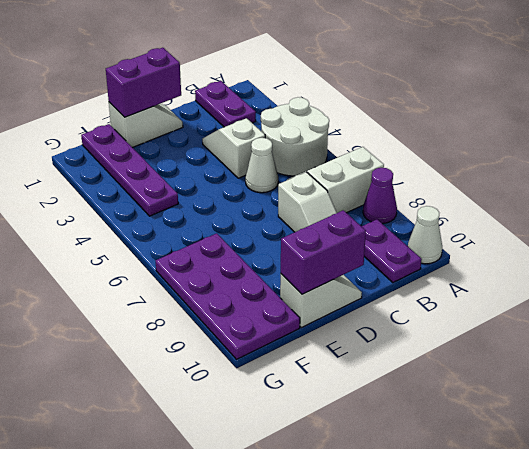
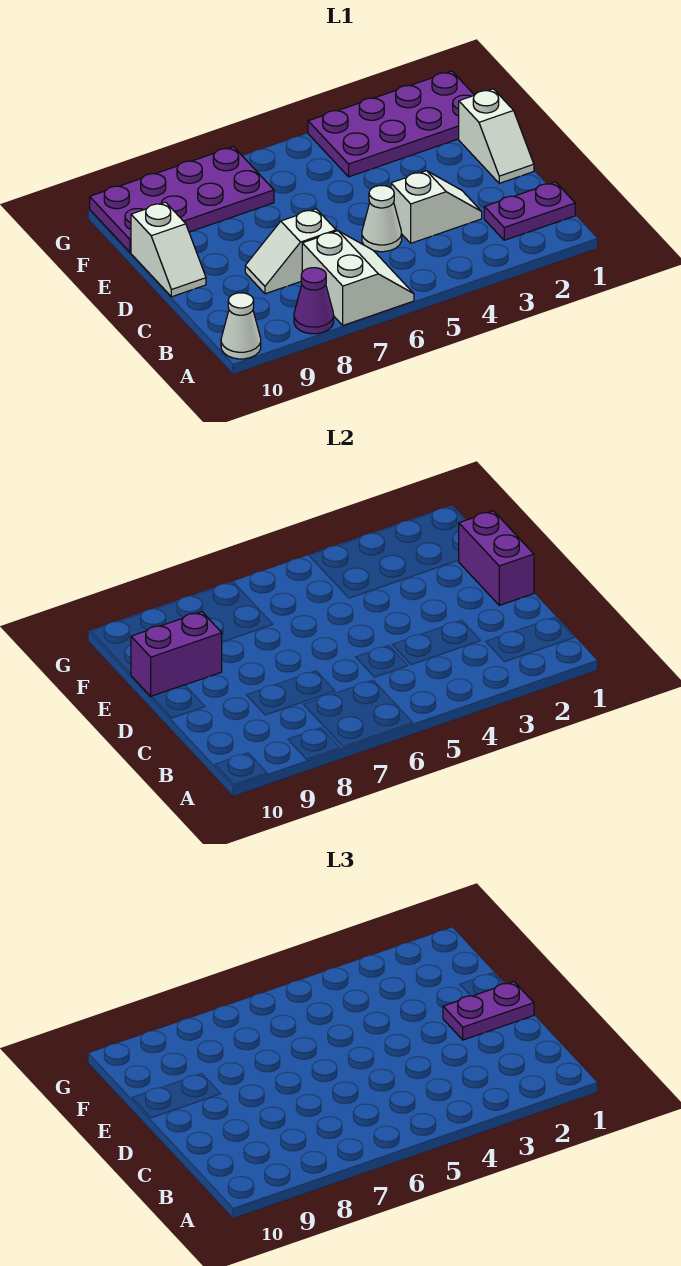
white round brick A4:B5 level 1 -> none
purple plate B9:B10 level 1 -> purple plate D1:D2 level 3
purple brick D10:E10 level 2 -> purple brick E9:E10 level 2
purple plate F1:F4 level 1 -> purple plate F1:G4 level 1

